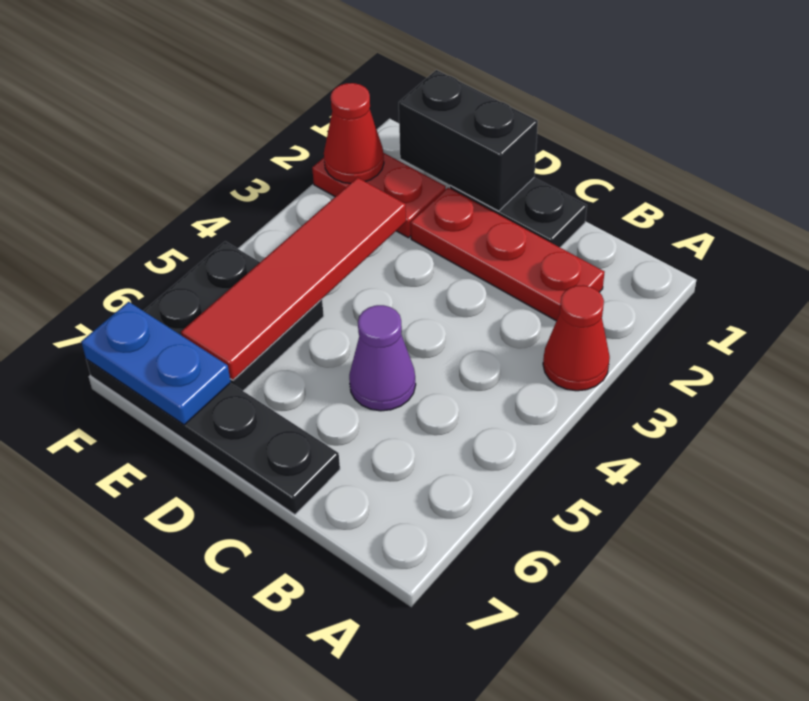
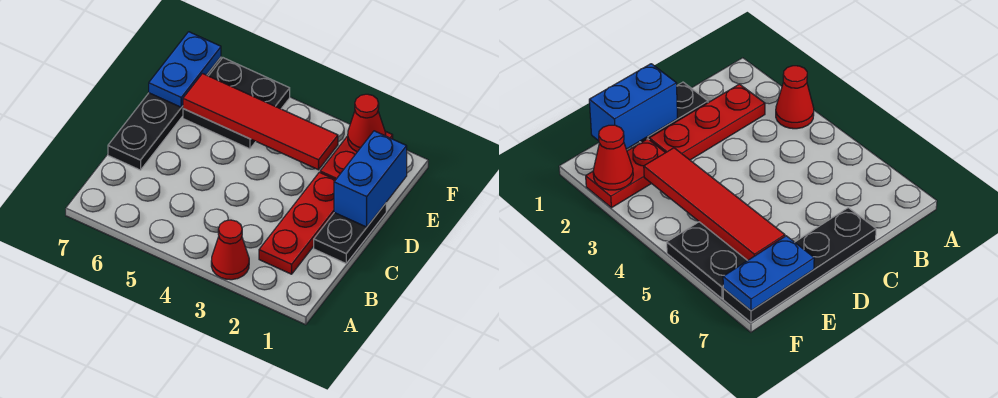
purple cone C5 level 1 -> none
black brick D1:E1 level 2 -> blue brick D1:E1 level 2

